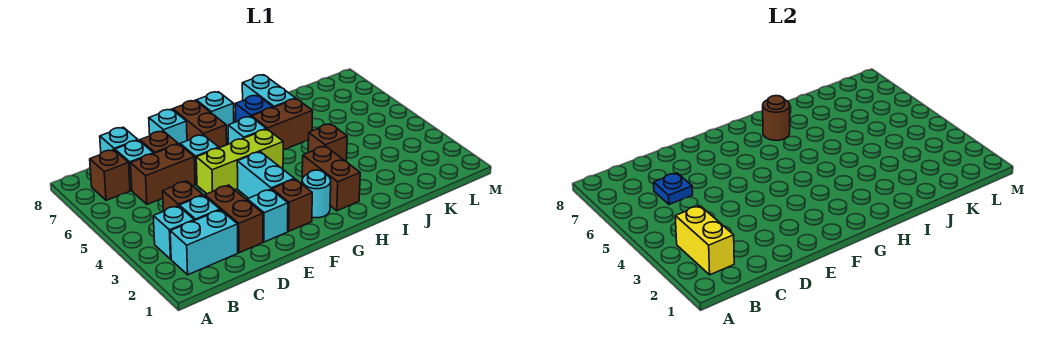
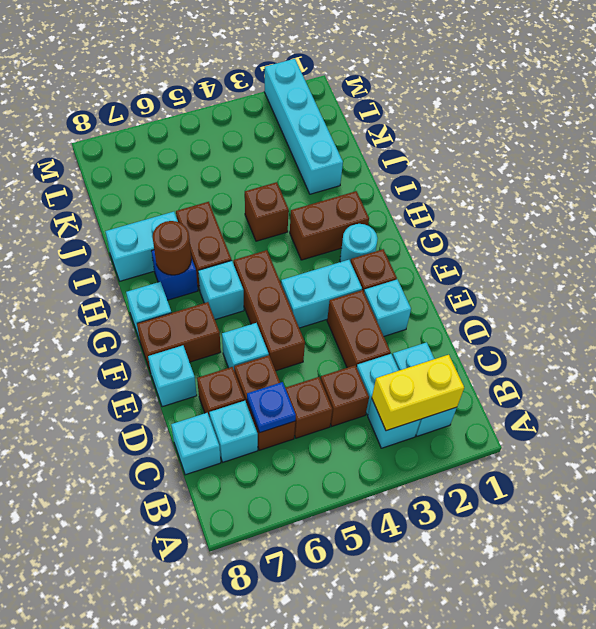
brown brick B7 level 1 -> brown brick C5 level 1
brown brick D2:D3 level 1 -> brown brick D3:E3 level 1
lime brick E5:G5 level 1 -> brown brick E5:G5 level 1
none -> cyan brick J2:M2 level 1

